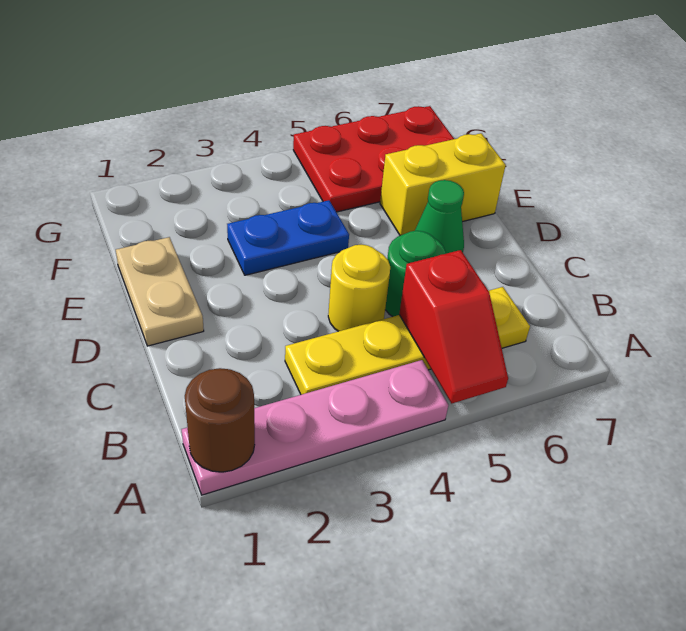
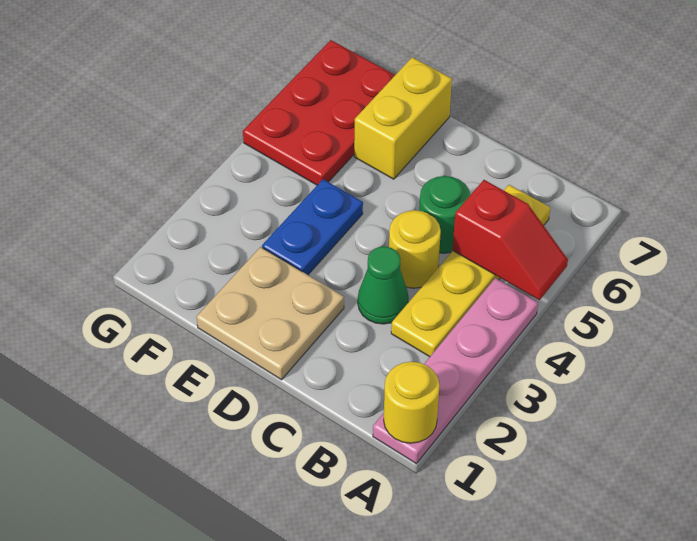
brown round brick A1 level 2 -> yellow round brick A1 level 2
tan plate D1:E1 level 1 -> tan plate D1:E2 level 1
green cone D6 level 1 -> green cone C3 level 1

